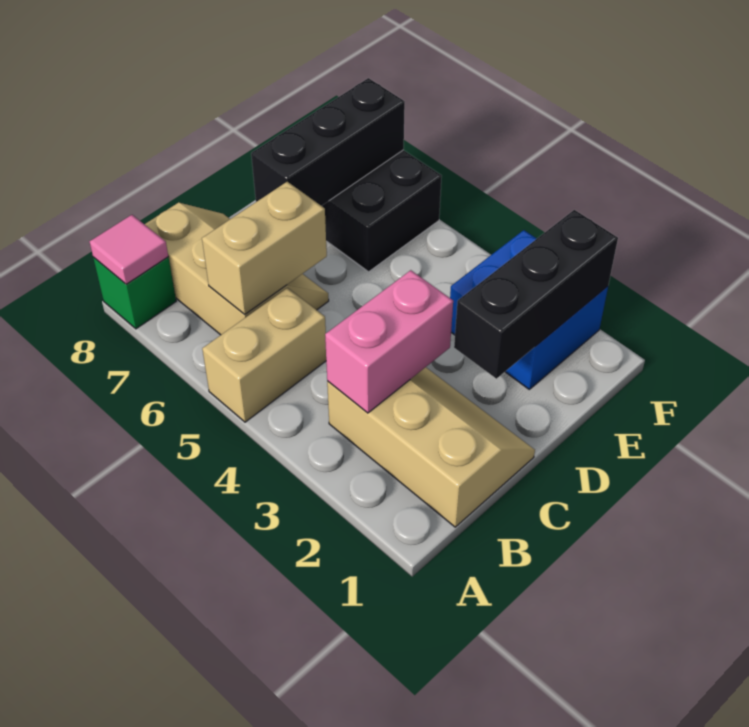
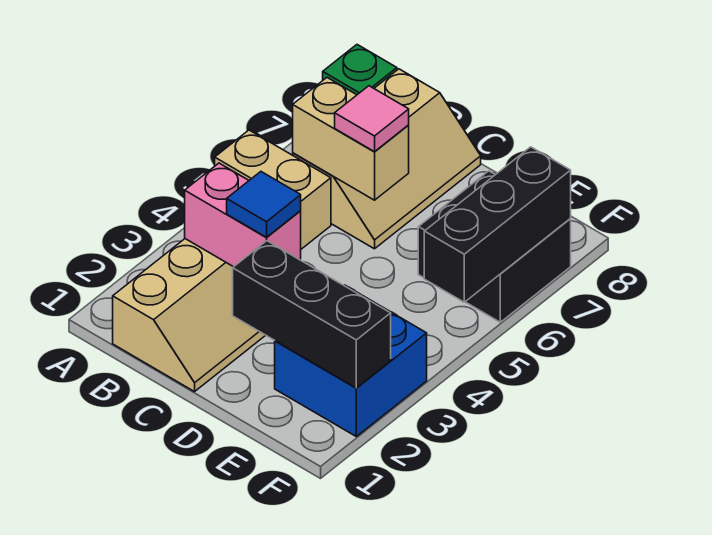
pink tile A8 level 2 -> pink tile C6 level 3
none -> blue tile C3 level 3
black brick D7:F7 level 2 -> black brick F5:F7 level 2

